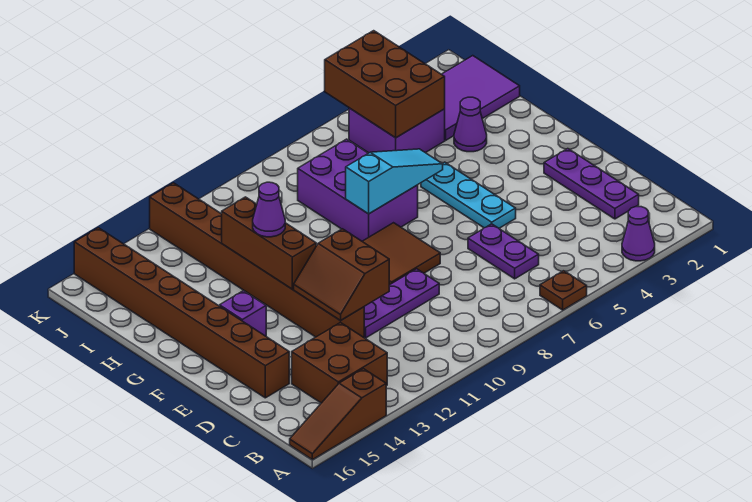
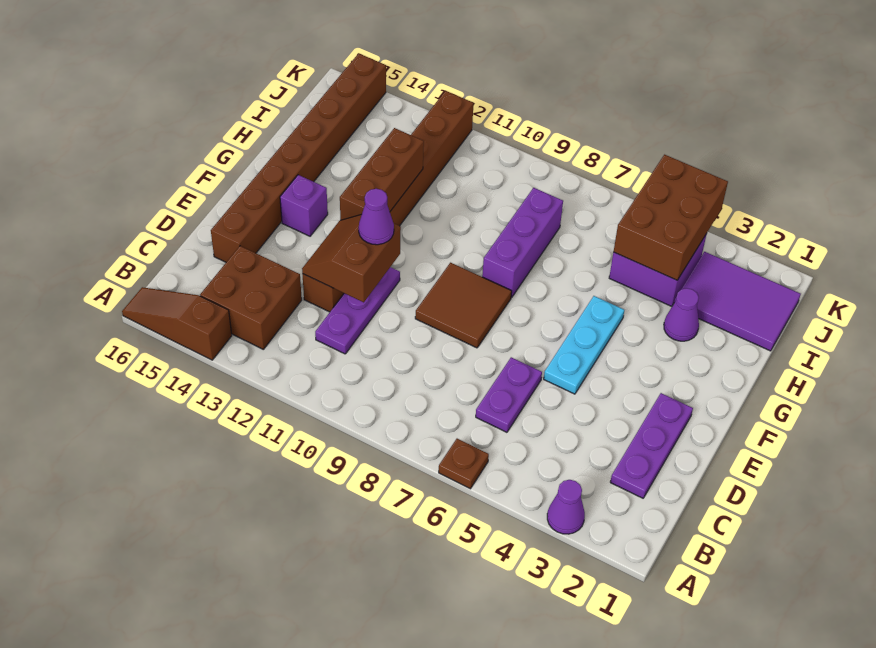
purple plate D9:D11 level 1 -> purple plate C11:E11 level 1
cyan slope G6:G8 level 2 top 8 -> none
purple brick G7:I8 level 1 -> purple brick G8:I8 level 1
purple cone G12 level 3 -> purple cone E11 level 3

